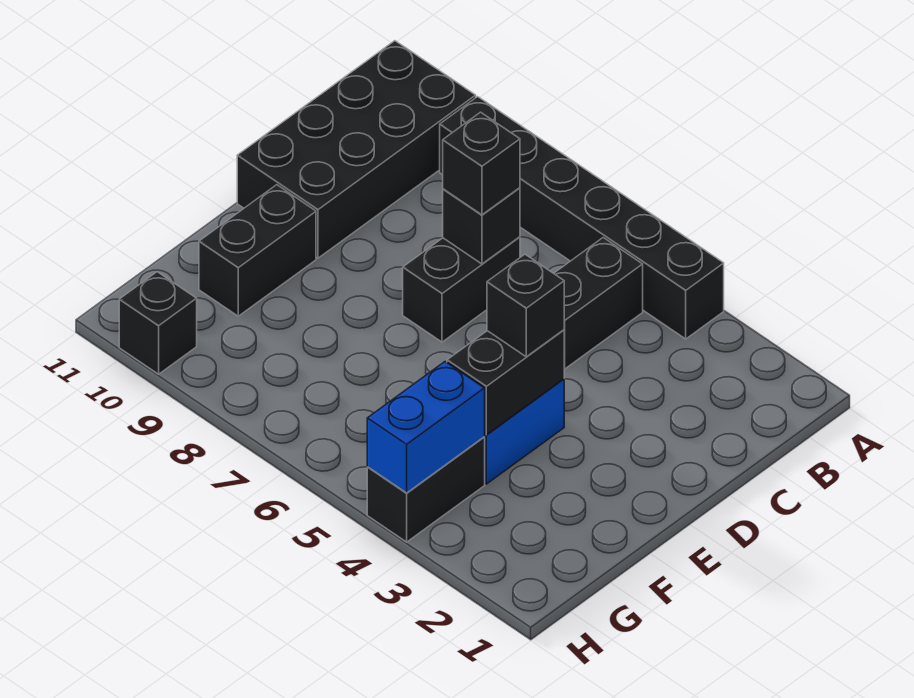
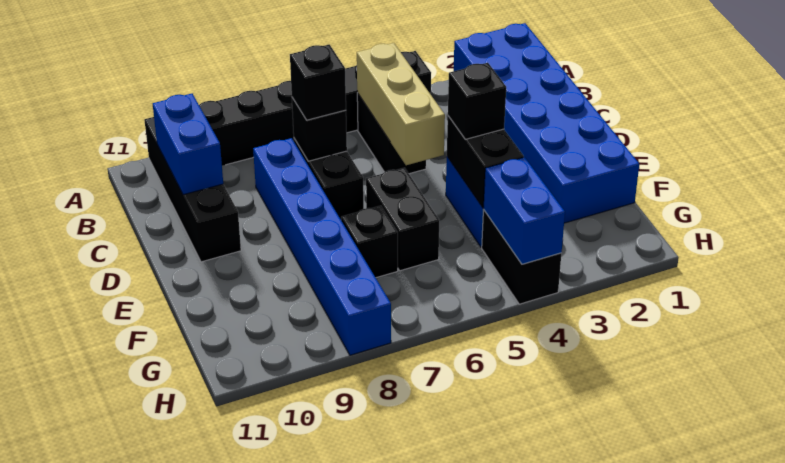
none -> blue brick A1:F2 level 1
black brick A10:D11 level 1 -> black brick A10:D10 level 1
none -> tan brick B5:D5 level 2
none -> blue brick B10:C10 level 2
none -> blue brick C8:H8 level 1
black brick E10:F10 level 1 -> black brick E6:F6 level 1
black brick H10 level 1 -> black brick F7 level 1

